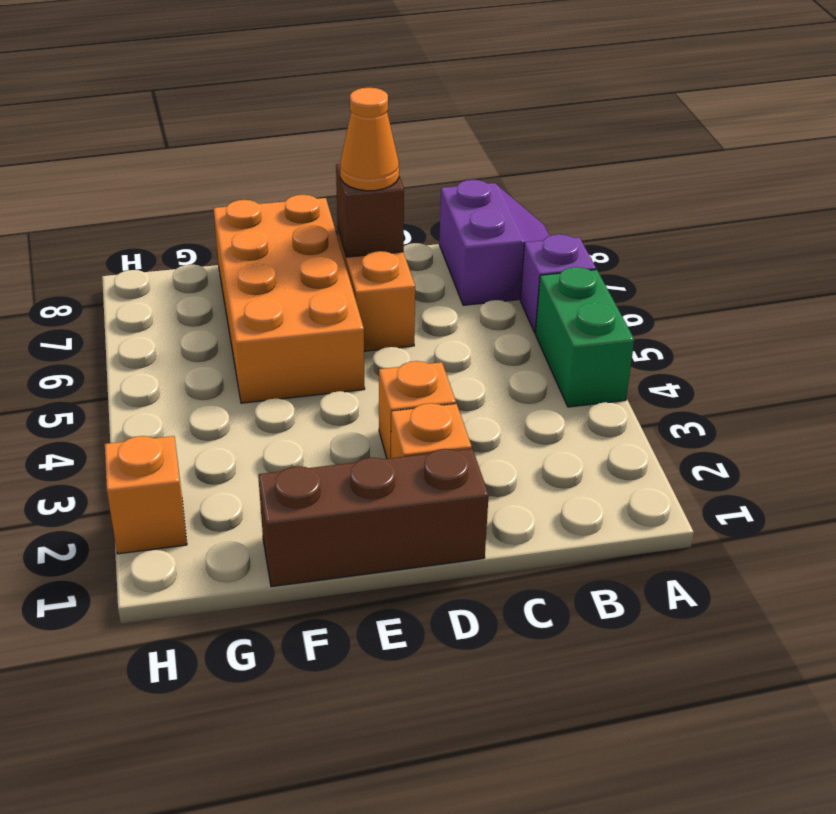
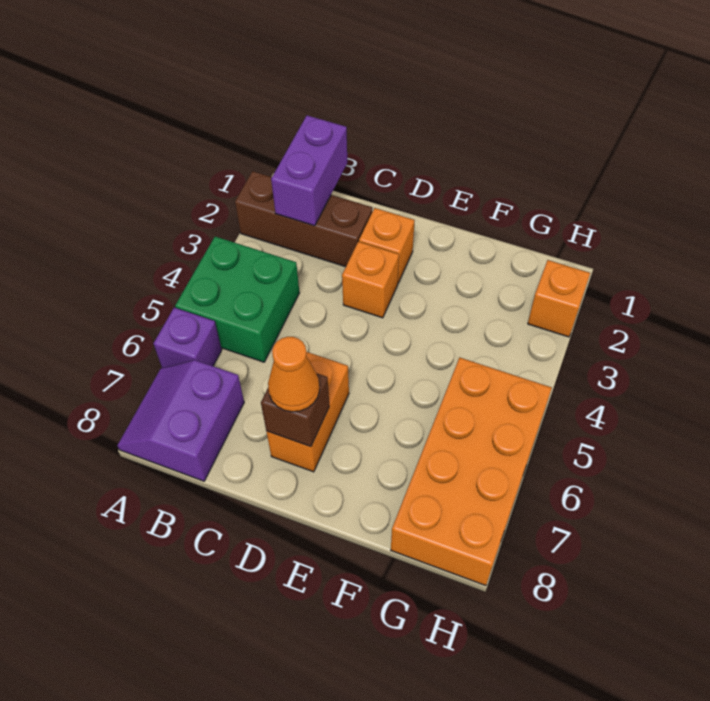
green brick A4:A5 level 1 -> green brick A4:B5 level 1
none -> purple brick B1:B2 level 2
brown brick D1:F1 level 1 -> brown brick A2:C2 level 1
orange brick E5:F8 level 1 -> orange brick G5:H8 level 1

